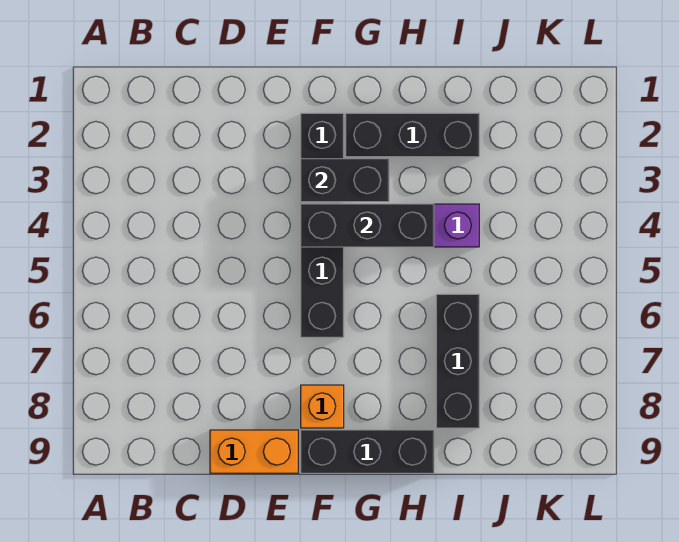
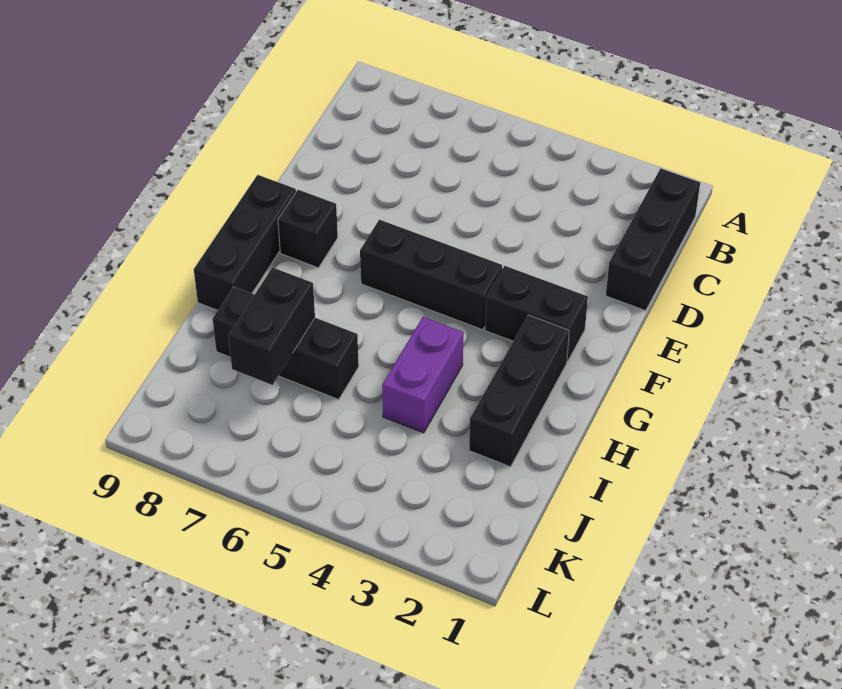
orange brick D9:E9 level 1 -> none
black brick F3:G3 level 2 -> black brick I7:J7 level 2
black brick F4:H4 level 2 -> black brick B1:D1 level 1
orange brick F8 level 1 -> black brick F8 level 1

